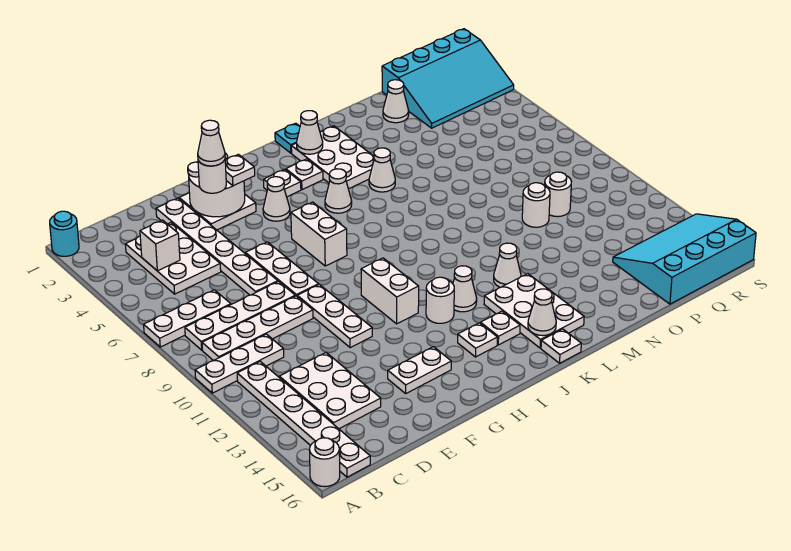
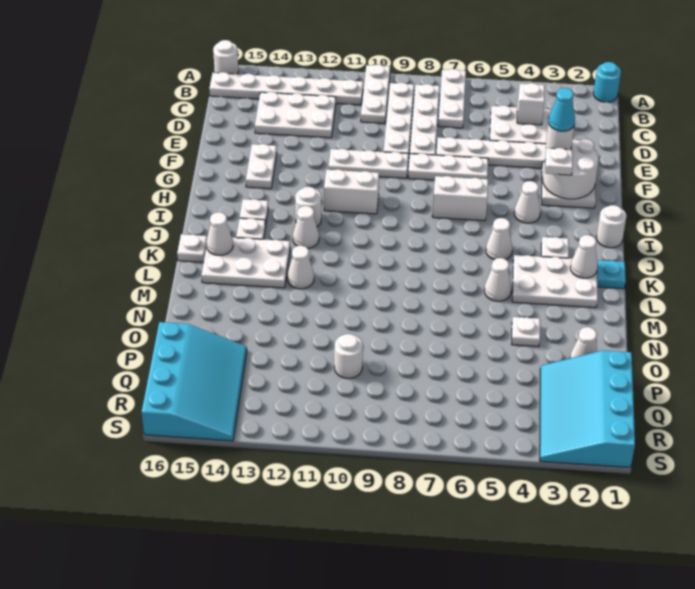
white cone F3 level 4 -> cyan cone F3 level 4
white plate I3 level 1 -> white plate N4 level 1
white round brick O10 level 1 -> white round brick I1 level 1

